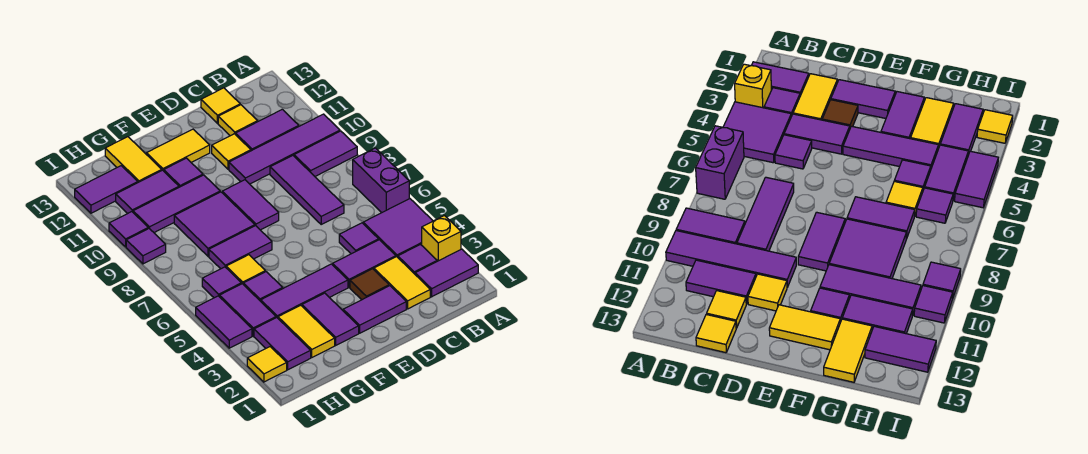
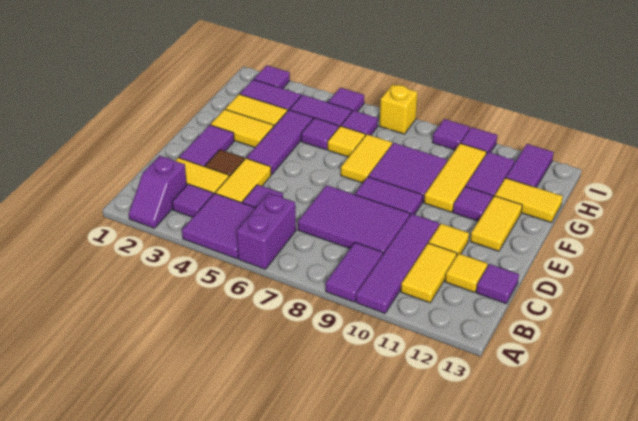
purple tile A2:B2 level 1 -> purple slope A2:B2 level 1 top B
yellow brick A3 level 1 -> yellow brick I7 level 1
purple brick A6:A7 level 1 -> purple brick A6:B6 level 1
purple tile B11:C11 level 1 -> yellow tile B11:C11 level 1
purple tile C4:D4 level 1 -> yellow tile C4:D4 level 1
purple tile C7:C9 level 1 -> purple tile C7:D9 level 1
yellow tile C13 level 1 -> purple tile C13 level 1
purple tile F2:F3 level 1 -> yellow tile F2:F3 level 1
purple tile F7:G7 level 1 -> yellow tile F7:G7 level 1
purple tile F10:H10 level 1 -> yellow tile F10:H10 level 1
yellow tile I2 level 1 -> purple tile I2 level 1
purple tile I4:I5 level 1 -> purple tile I5 level 1

